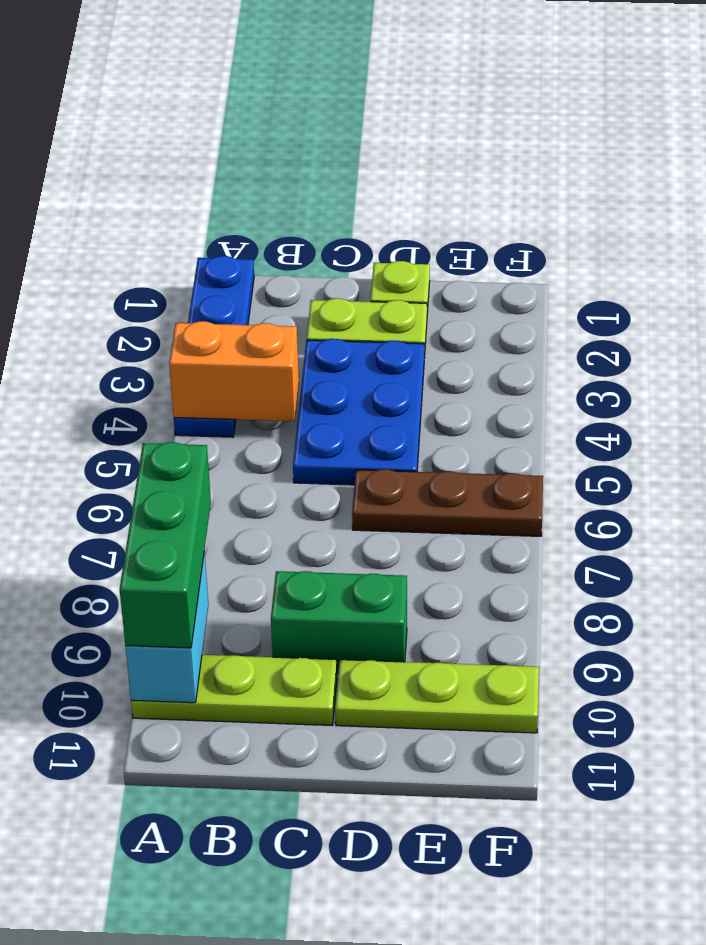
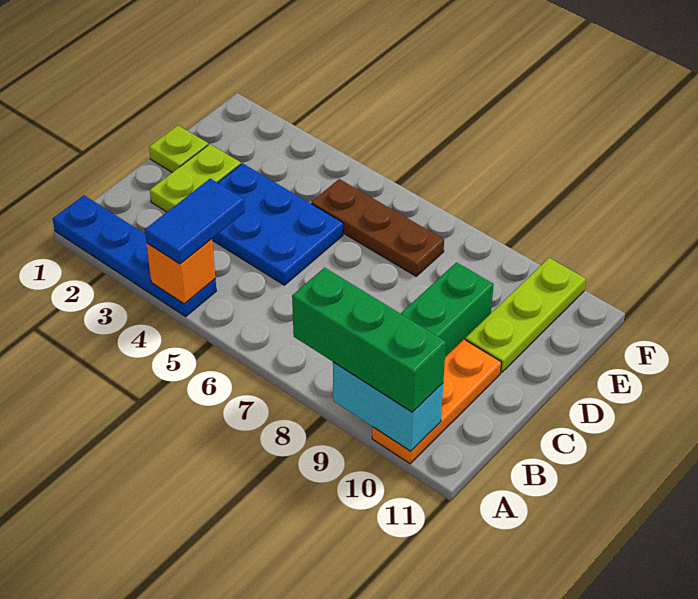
orange brick A4:B4 level 2 -> orange brick A4 level 2
none -> blue tile A4:B4 level 3
lime plate A10:C10 level 1 -> orange plate A10:C10 level 1
brown plate D6:F6 level 1 -> brown plate E5:E7 level 1

